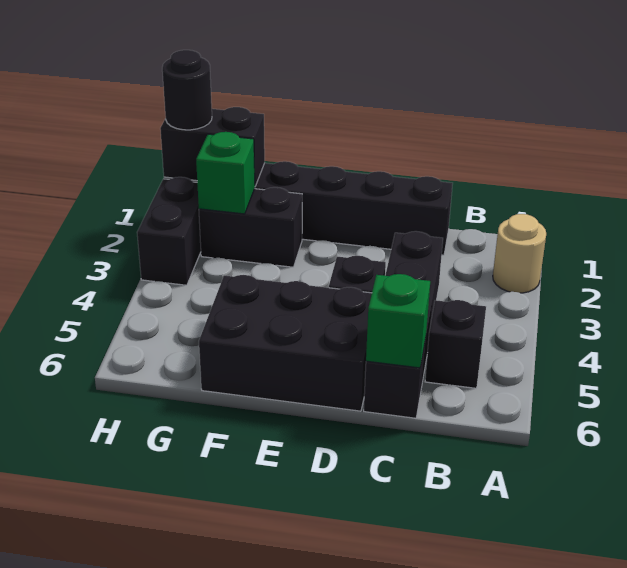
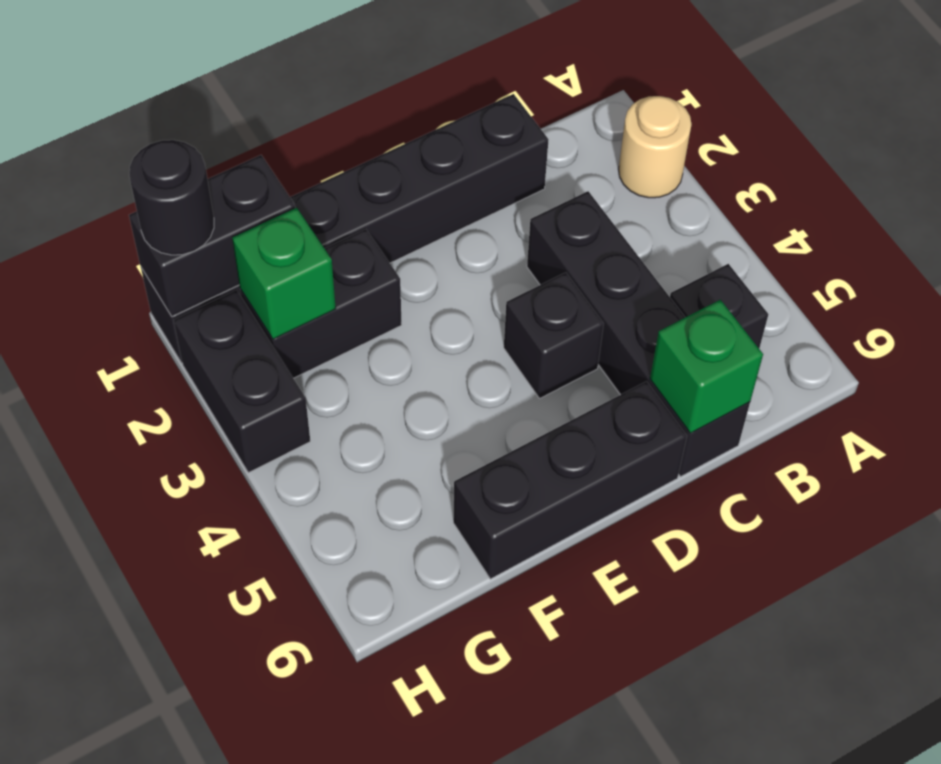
black brick D5:F6 level 1 -> black brick D6:F6 level 1

